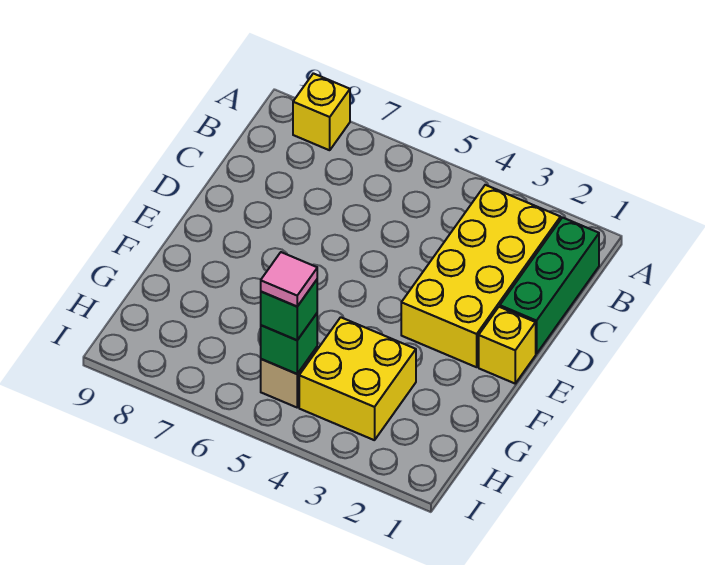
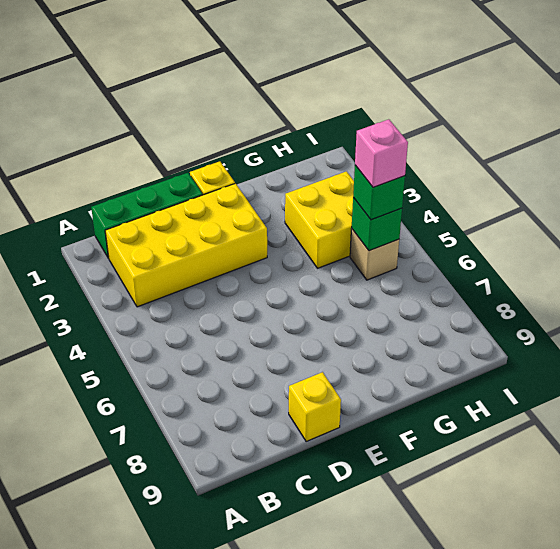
yellow brick A8 level 1 -> yellow brick D9 level 1
pink tile H5 level 4 -> pink brick H5 level 4

